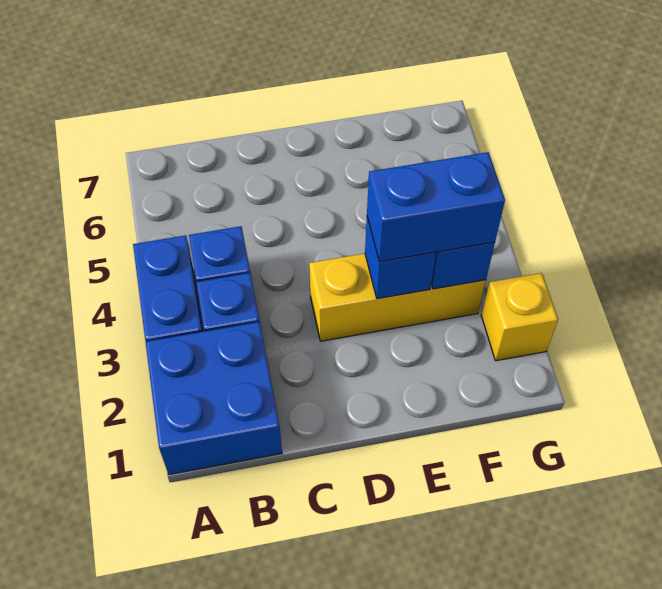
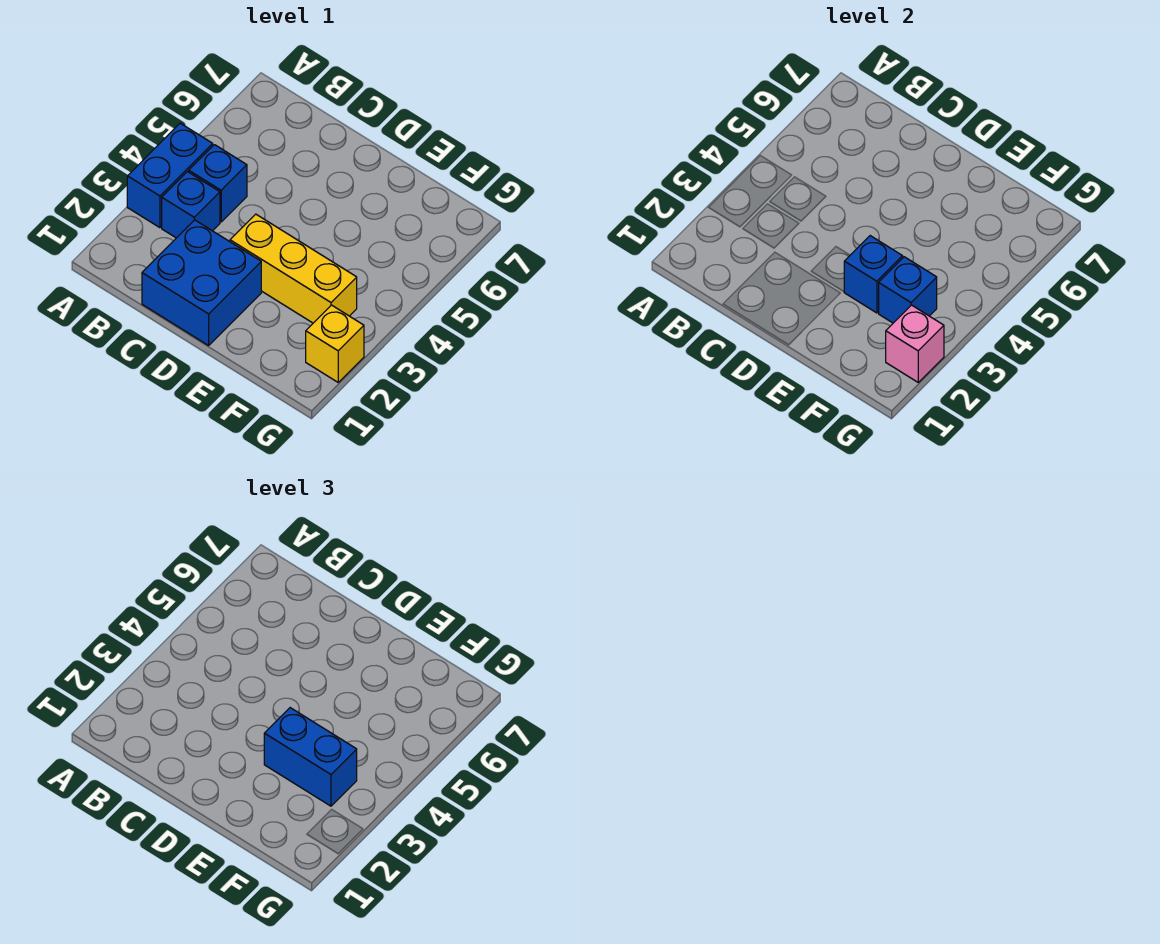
blue brick A1:B2 level 1 -> blue brick C1:D2 level 1
none -> pink brick G2 level 2

